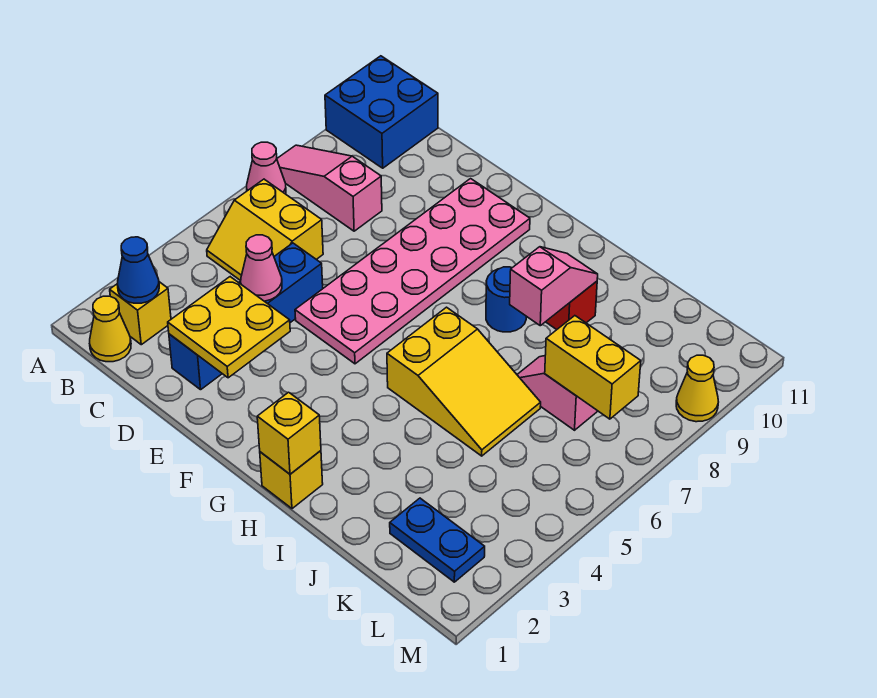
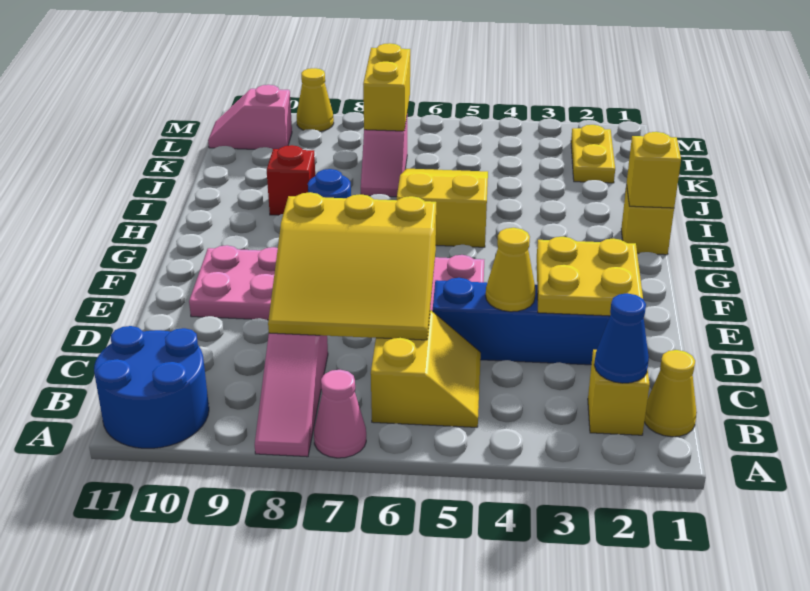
blue brick A10:B11 level 1 -> blue round brick A10:B11 level 1
none -> yellow slope C6:E8 level 2 top E
pink cone D4 level 2 -> yellow cone D4 level 2
pink slope I8:I9 level 2 top 8 -> pink slope L10:L11 level 1 top 10
blue plate K2:L2 level 1 -> yellow plate K2:L2 level 1

